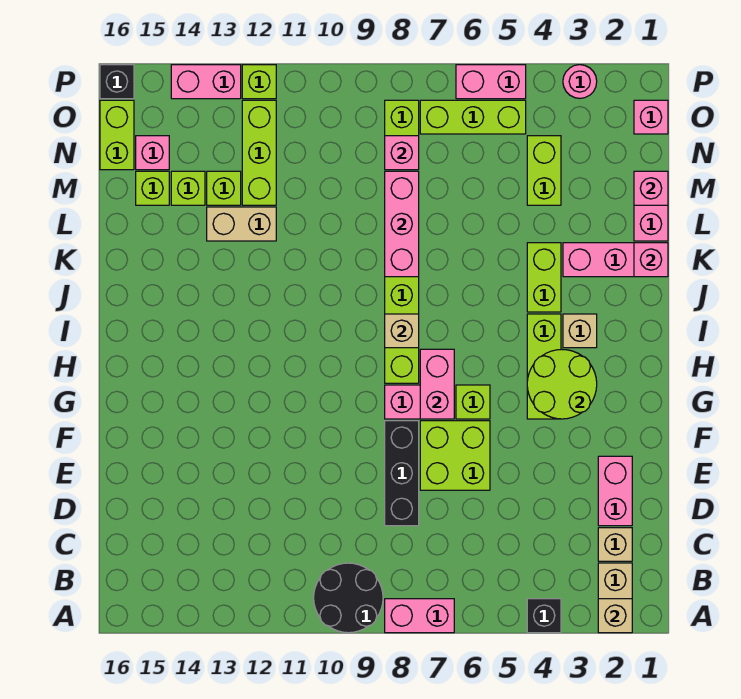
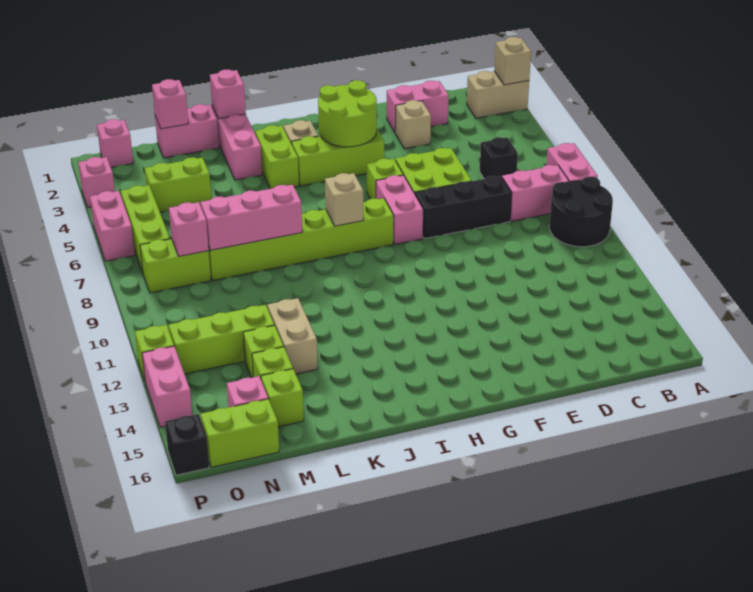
black brick A4 level 1 -> black brick C6 level 1
tan brick C2 level 1 -> tan brick E3 level 1
pink brick G7:H7 level 2 -> pink brick B8:C8 level 1
lime brick J4:K4 level 1 -> lime brick J3:J4 level 1
pink round brick P3 level 1 -> pink brick P3 level 1

